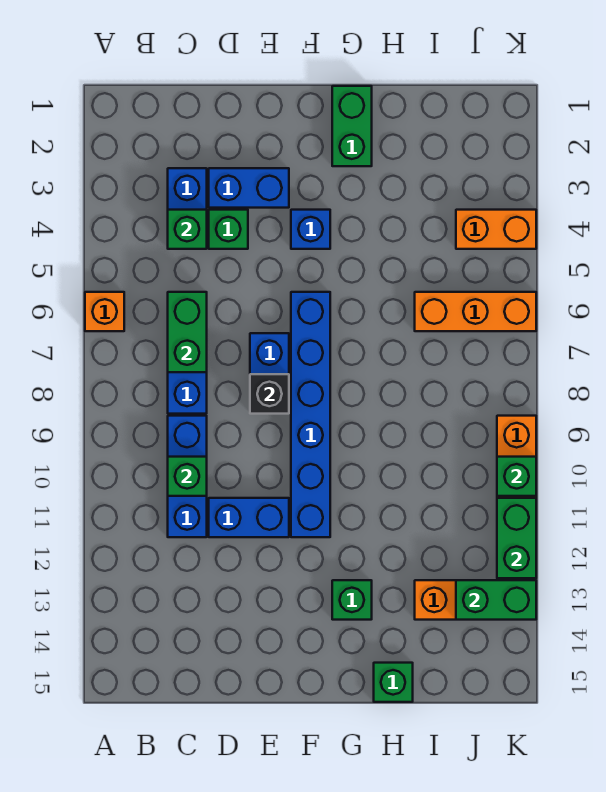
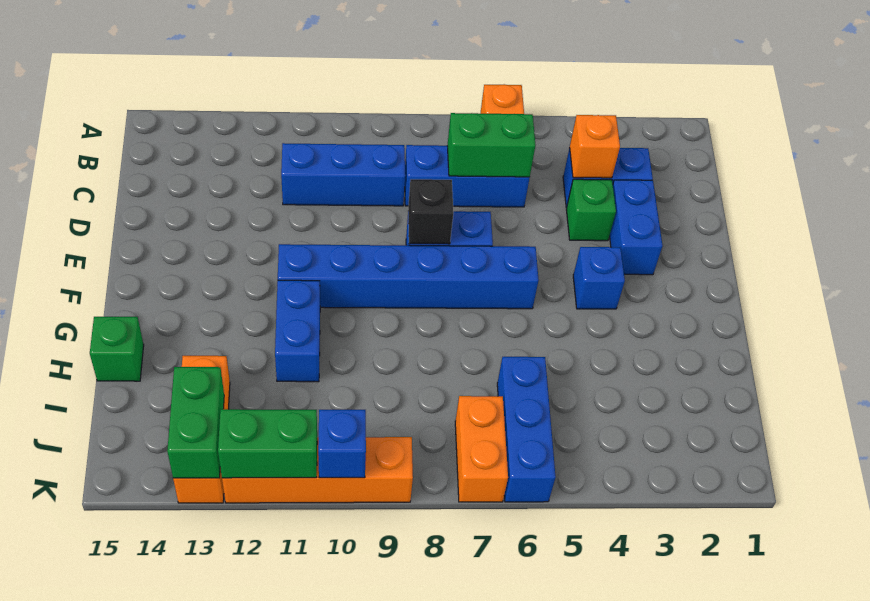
green brick C4 level 2 -> orange brick C4 level 2
green brick C10 level 2 -> none
blue brick D11:E11 level 1 -> blue brick G11:H11 level 1
green brick G1:G2 level 1 -> none
green brick G13 level 1 -> none
orange brick I6:K6 level 1 -> blue brick I6:K6 level 1
orange brick J4:K4 level 1 -> orange brick J7:K7 level 1
green brick K10 level 2 -> blue brick K10 level 2

